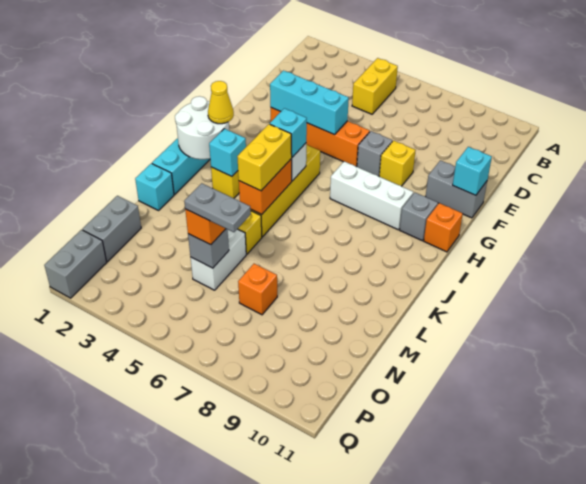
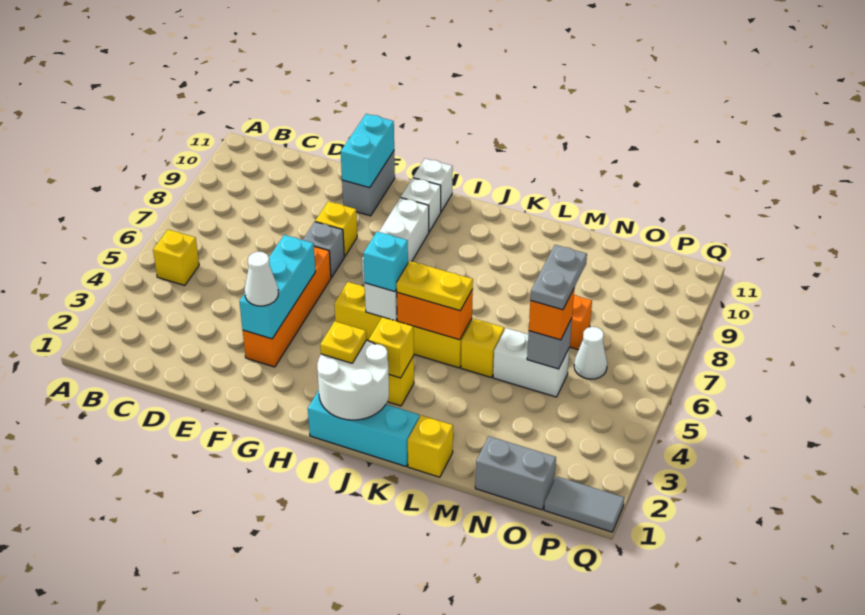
yellow brick B5:C5 level 1 -> yellow brick B5 level 1
none -> white cone F3 level 3
cyan brick F11 level 2 -> cyan brick F10:F11 level 2
grey brick H10 level 1 -> white brick H10 level 1
orange brick H11 level 1 -> white brick H11 level 1
yellow cone I2 level 3 -> yellow plate I2 level 3
cyan brick J3 level 2 -> yellow brick J3 level 2
yellow brick J5:K5 level 3 -> yellow plate J5:K5 level 3
cyan brick L1 level 1 -> yellow brick L1 level 1
none -> white cone O6 level 1
grey brick P1:Q1 level 1 -> grey tile P1:Q1 level 1

